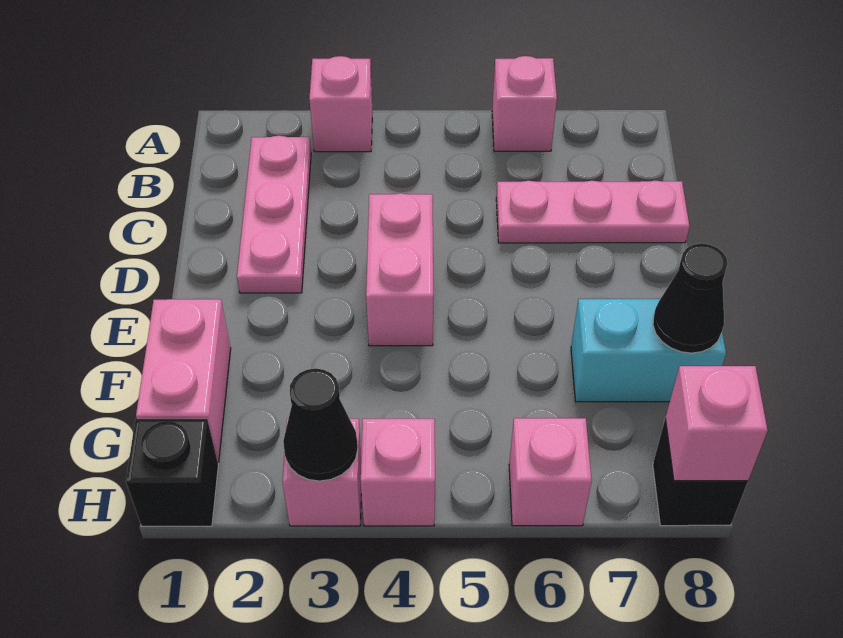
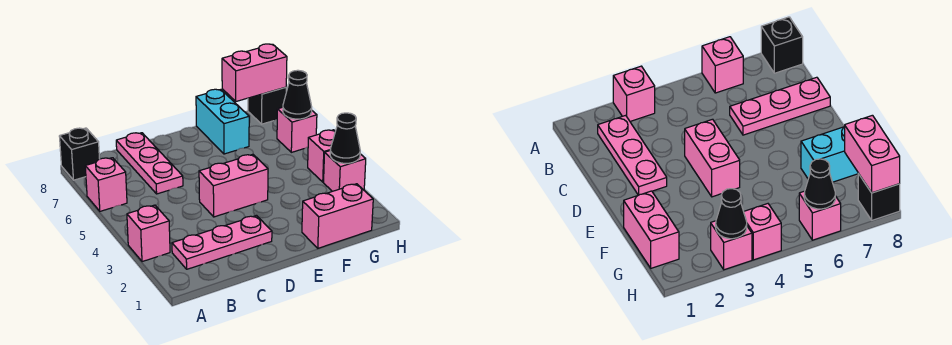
black cone F8 level 2 -> black cone H6 level 2
black brick H1 level 1 -> black brick A8 level 1
pink brick H8 level 2 -> pink brick G8:H8 level 2

